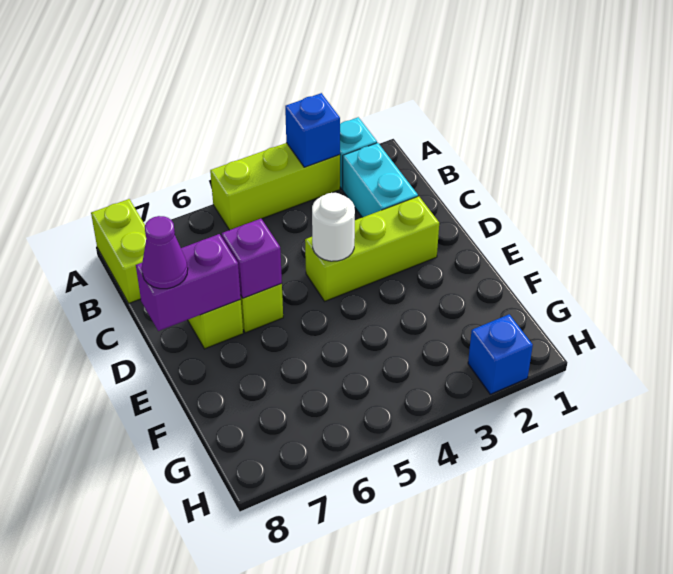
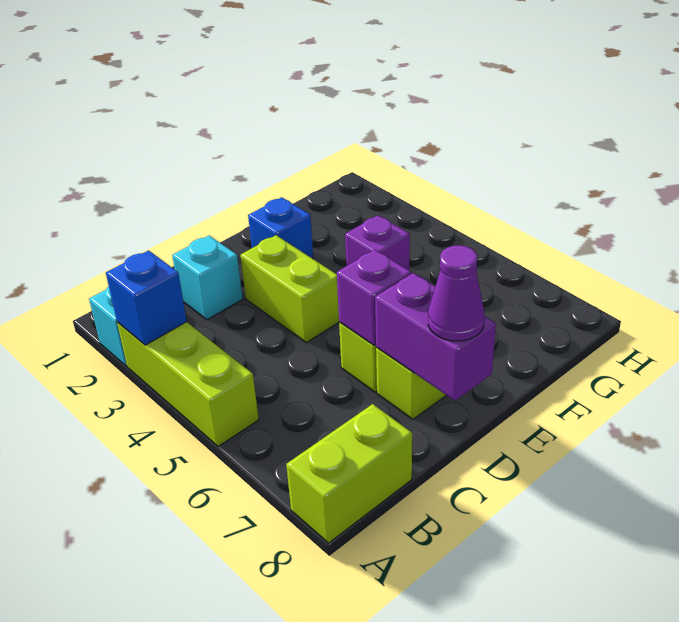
cyan brick B2:C2 level 1 -> cyan brick C2 level 1
lime brick D2:D4 level 1 -> lime brick D3:D4 level 1
white round brick D4 level 2 -> none
none -> purple brick F4 level 1
blue brick H2 level 1 -> blue brick E2 level 1

